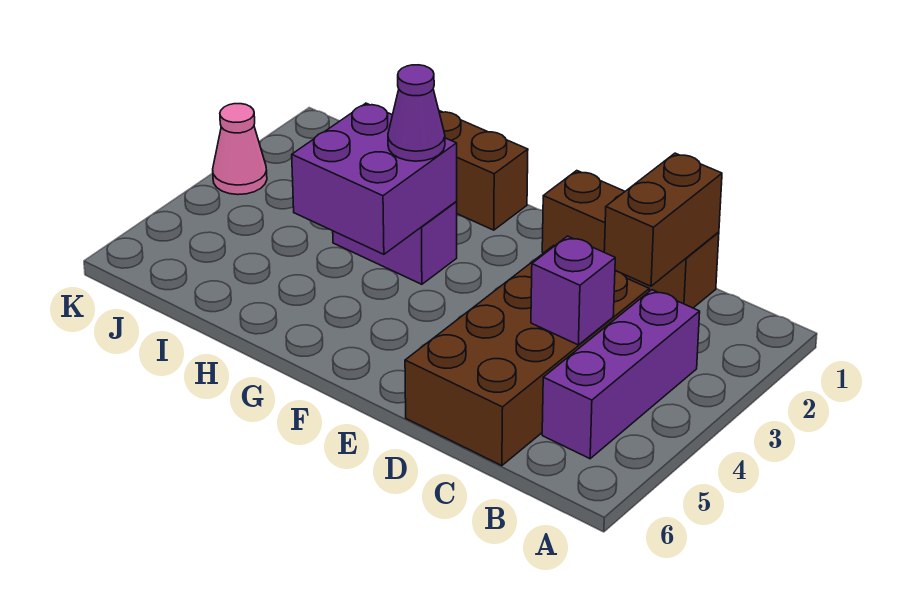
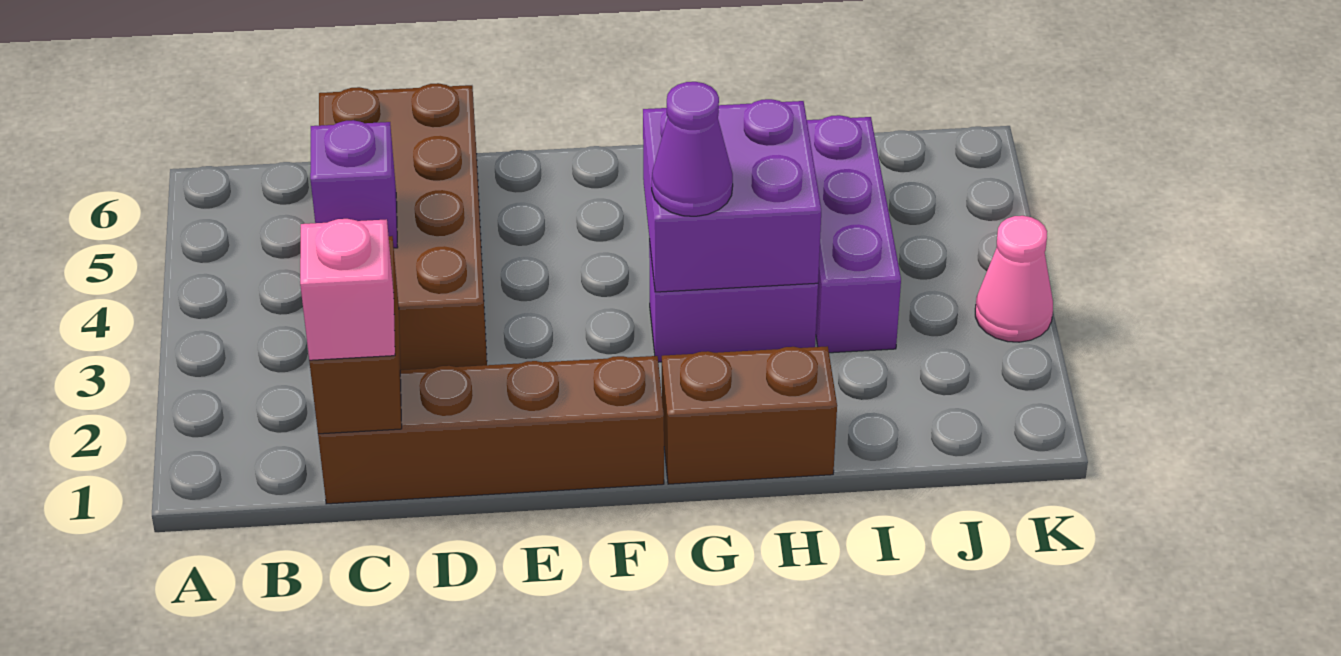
purple brick B3:B5 level 1 -> purple brick I3:I5 level 1
brown brick C1:E1 level 1 -> brown brick C1:F1 level 1
none -> pink brick C1 level 3

